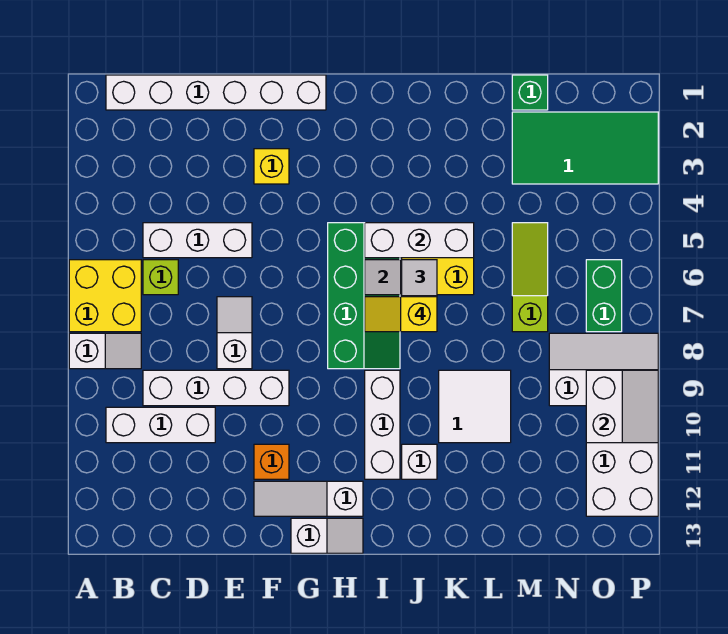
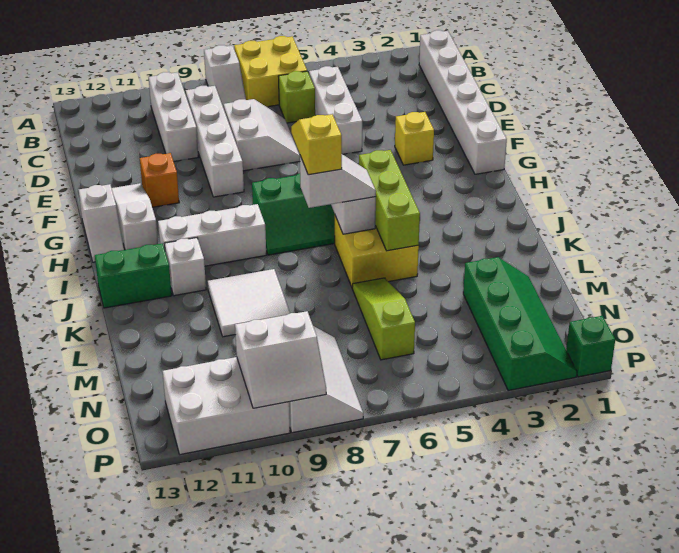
white slope E7:E8 level 1 top 8 -> white slope D7:E8 level 1 top 8
white brick I5:K5 level 2 -> lime brick I5:K5 level 2
green brick M1 level 1 -> green brick P1 level 1
green tile M2:P3 level 1 -> green slope M2:P3 level 1 top 3
lime slope M5:M7 level 1 top 7 -> lime slope L6:N6 level 1 top N
green brick O6:O7 level 1 -> green brick J12:J13 level 1

